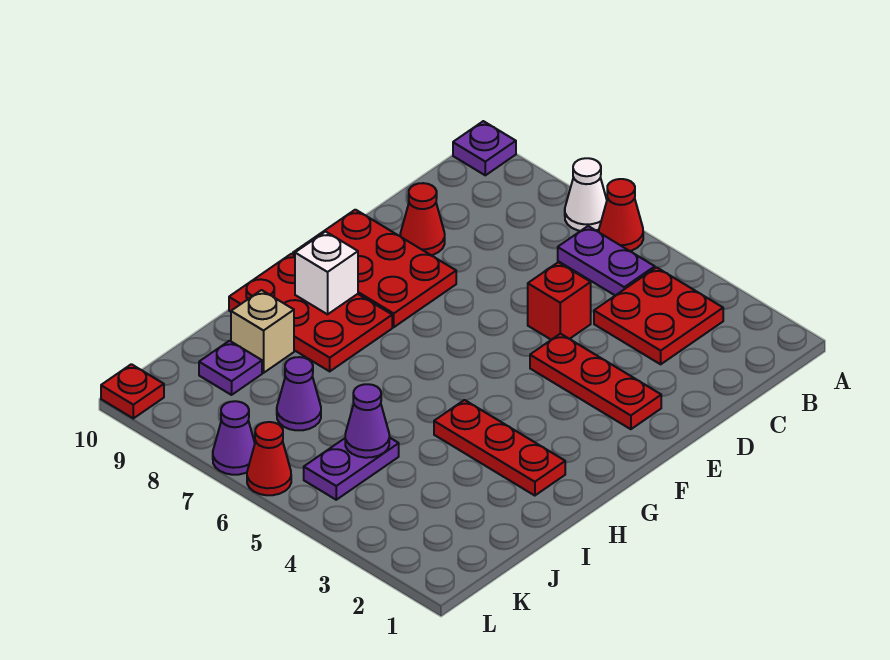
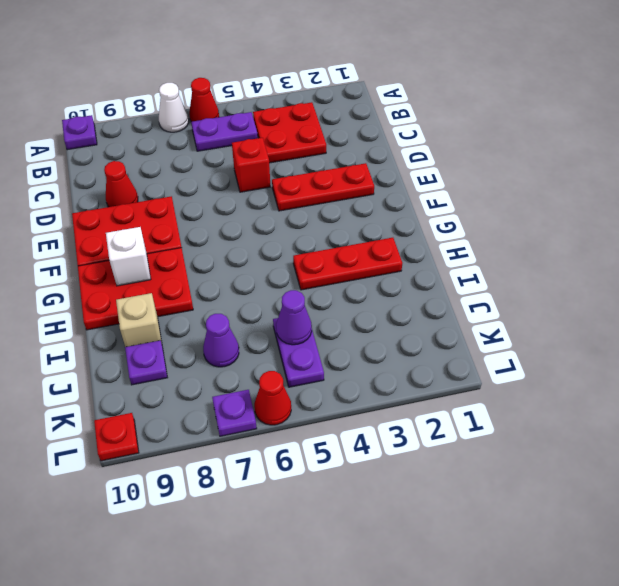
purple cone L7 level 1 -> purple plate L7 level 1

